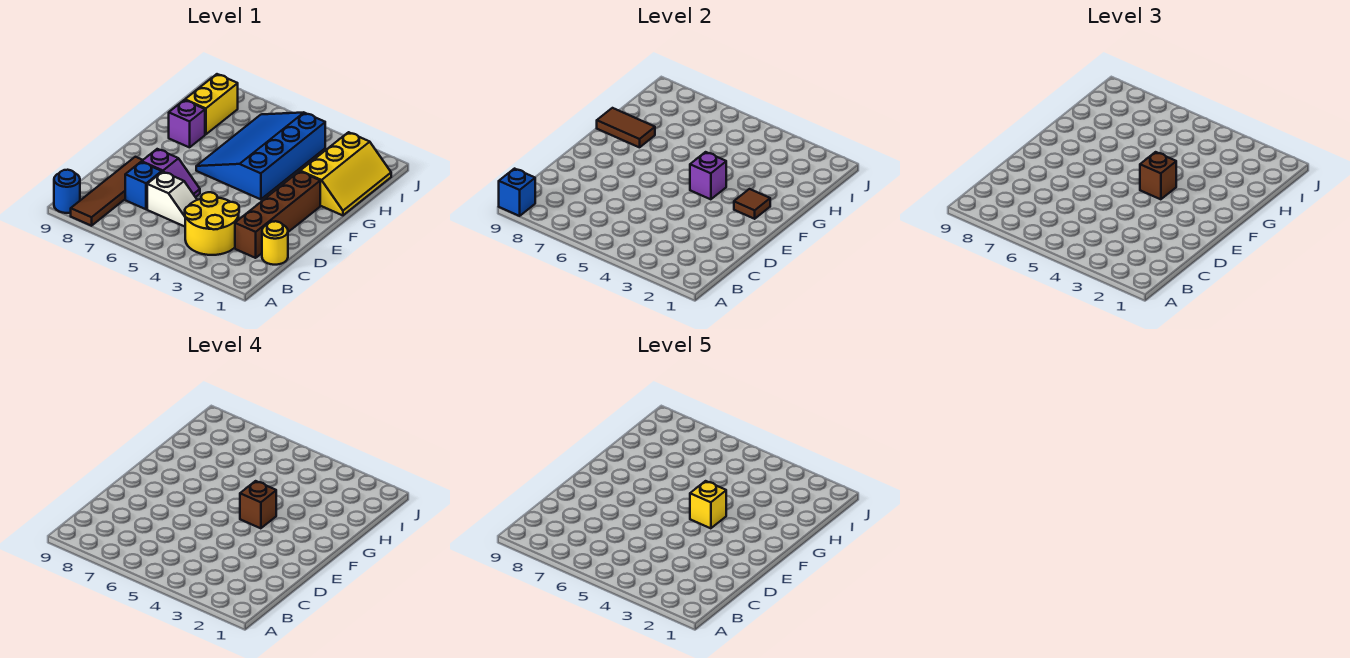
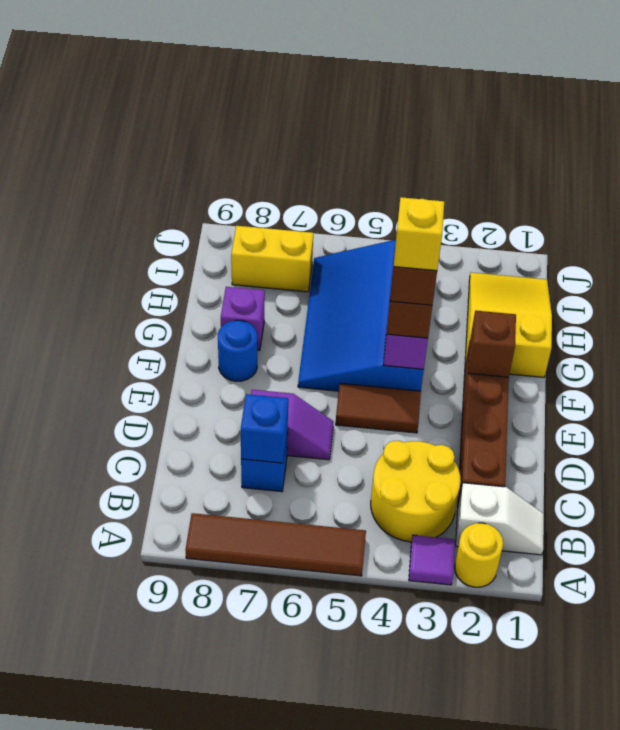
none -> purple tile A3 level 1
brown tile A8:D8 level 1 -> brown tile A5:A8 level 1
blue round brick A9 level 1 -> blue round brick F8 level 1
blue brick A9 level 2 -> blue brick C7 level 2
yellow round brick C1 level 1 -> yellow round brick A2 level 1
white slope C5:C6 level 1 top 6 -> white slope B1:B2 level 1 top 2
brown tile F2 level 2 -> brown brick F2 level 2
yellow slope G1:I2 level 1 top 2 -> yellow slope G1:I2 level 1 top G
brown tile G8:G9 level 2 -> brown tile E4:E5 level 1
yellow brick H8:I8 level 1 -> yellow brick I7:I8 level 1

